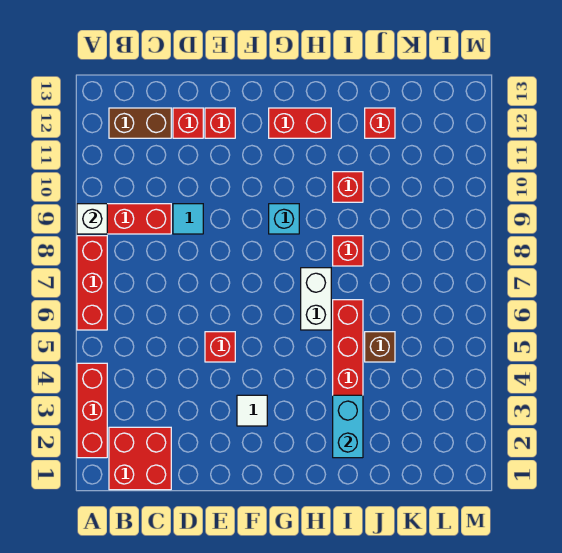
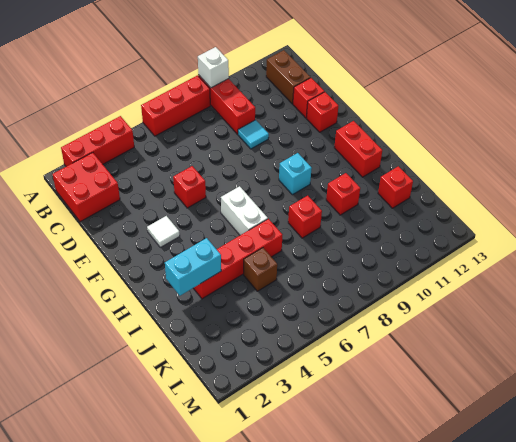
white brick H6:H7 level 1 -> white brick G6:H6 level 1

